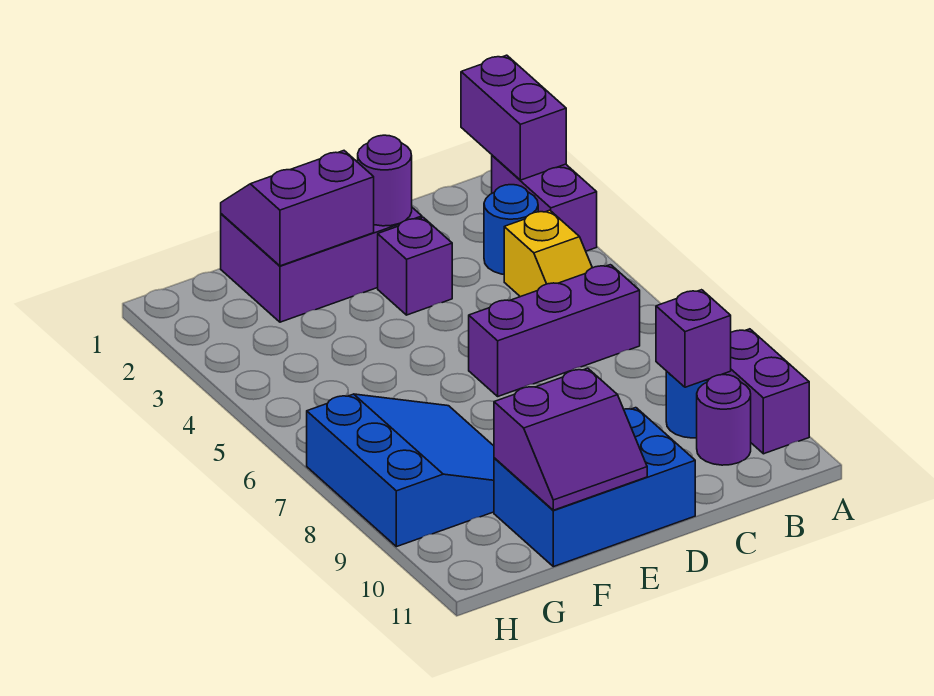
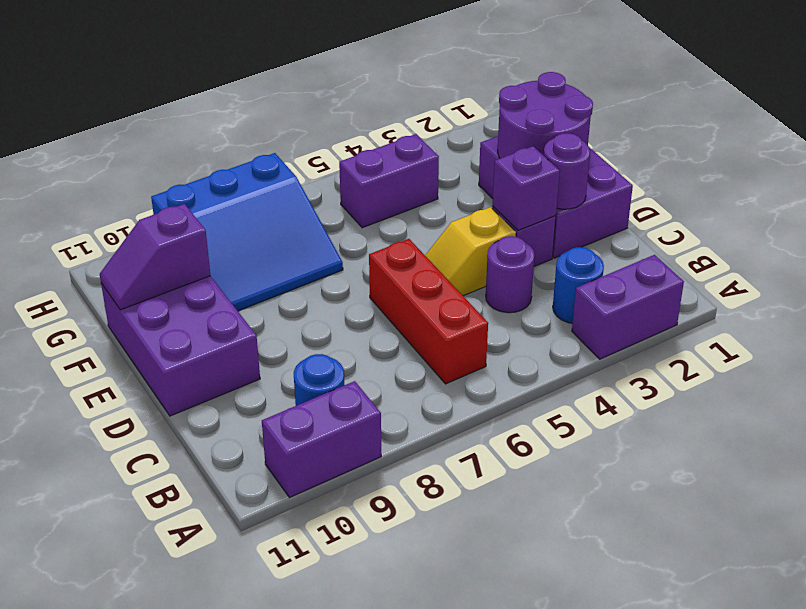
purple brick A1:A2 level 2 -> purple brick G4:G5 level 1
yellow slope B4:B5 level 1 top 4 -> yellow slope D4:D5 level 1 top 4
purple brick B6:D6 level 1 -> red brick B6:D6 level 1
purple brick B9 level 2 -> purple brick D3 level 2
purple round brick B10 level 1 -> purple round brick C4 level 1
blue brick D10:F11 level 1 -> purple brick D10:F11 level 1
purple slope E1:F2 level 2 top 2 -> purple round brick E1:F2 level 2
purple slope E10:F11 level 2 top 10 -> purple slope F10:F11 level 2 top 10

